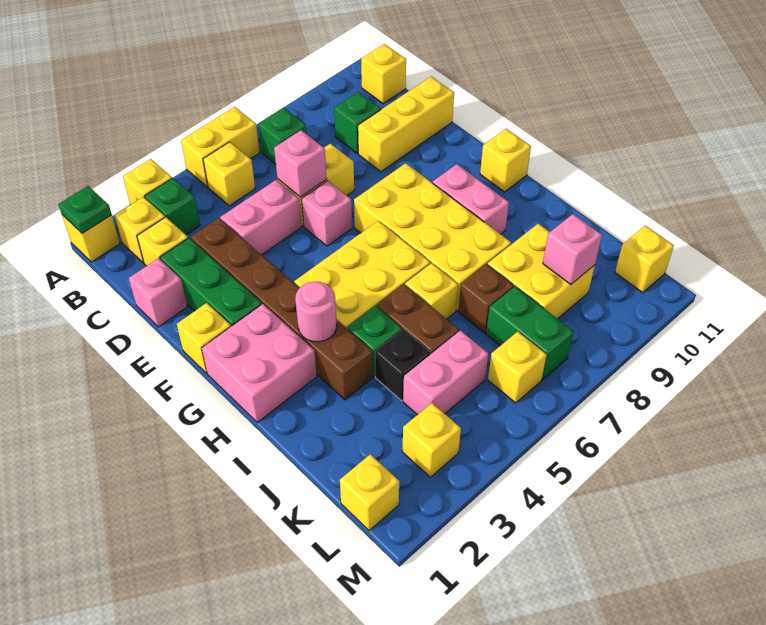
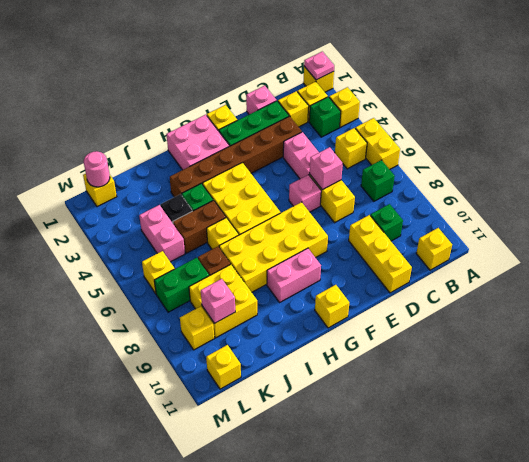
green plate A1 level 2 -> pink plate A1 level 2
pink round brick H3 level 2 -> pink round brick L1 level 2
yellow brick L3 level 1 -> yellow brick L9 level 1

